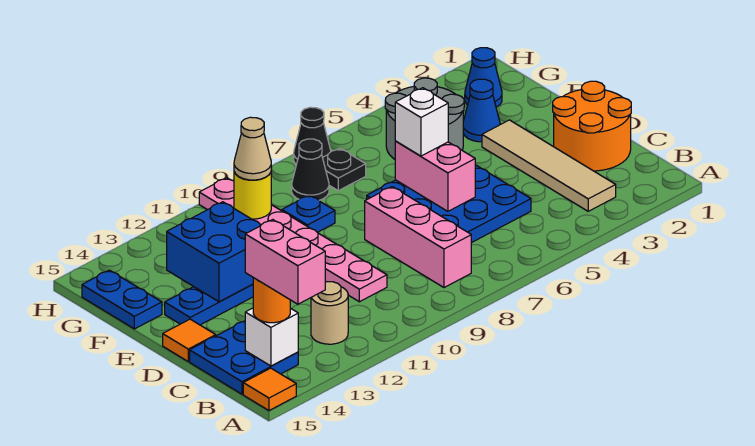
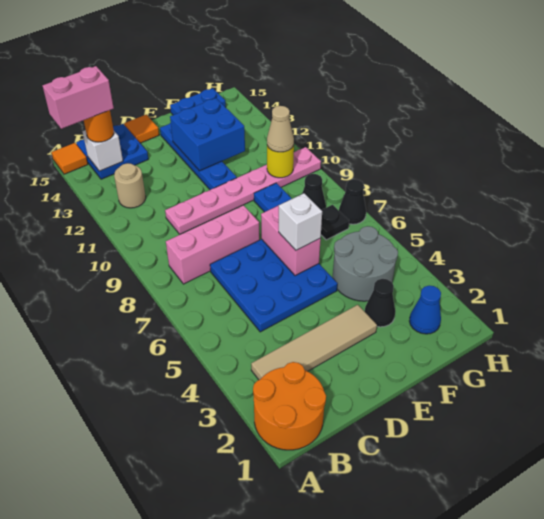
orange round brick C1:D2 level 1 -> orange round brick A1:B2 level 1
pink brick D6:E6 level 2 -> pink brick E6:E7 level 2
blue cone F3 level 1 -> black cone F3 level 1

